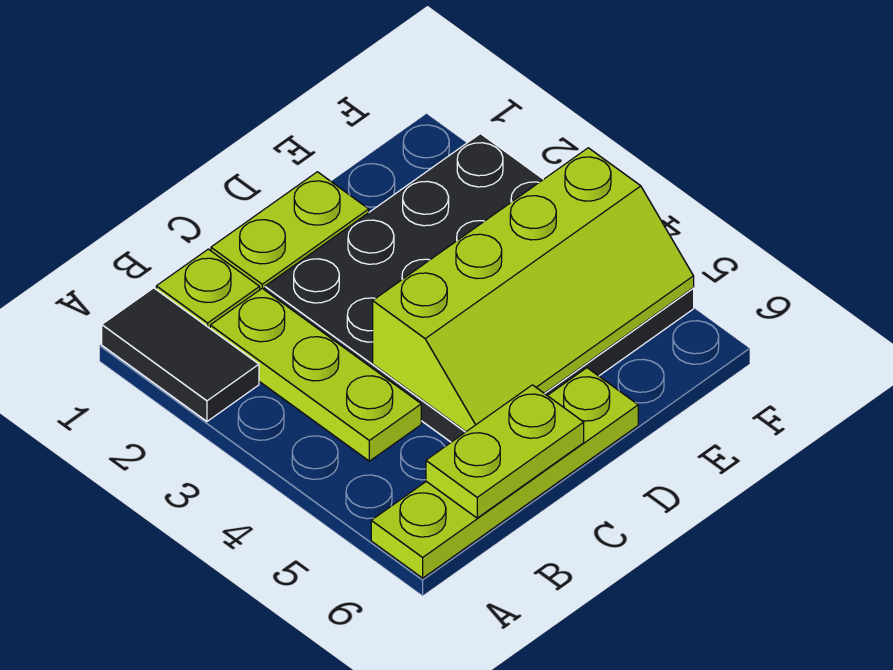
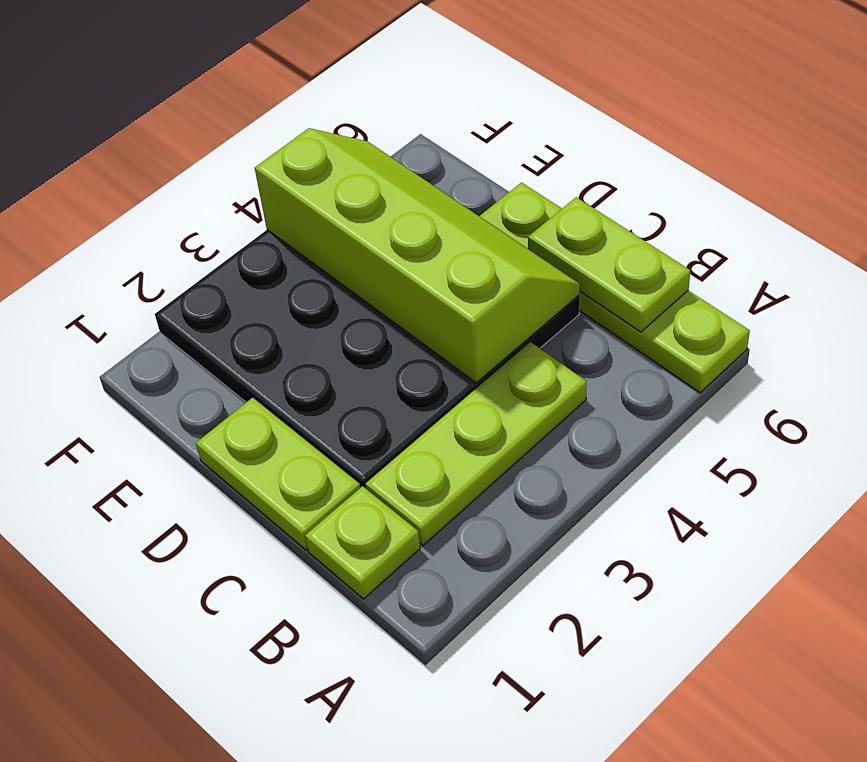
black tile A1:A2 level 1 -> none

